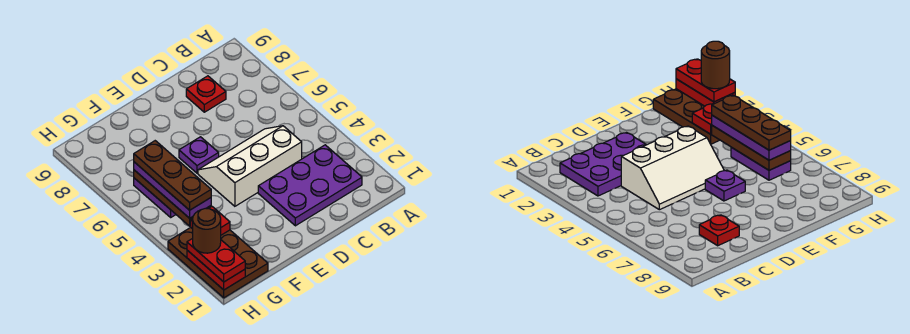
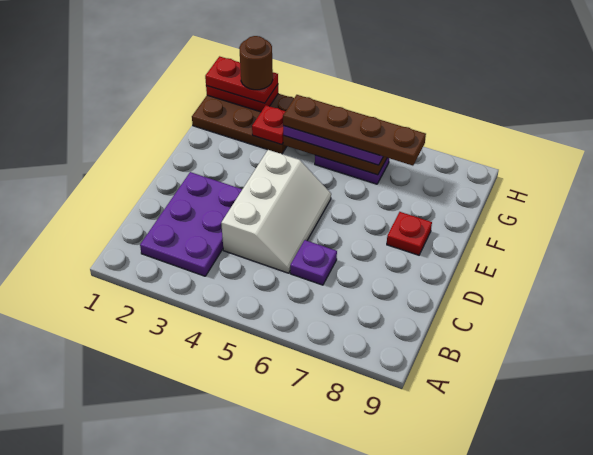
red plate C8 level 1 -> red plate E8 level 1
purple plate E6 level 1 -> purple plate C6 level 1
brown plate G4:G6 level 4 -> brown plate G4:G7 level 4

